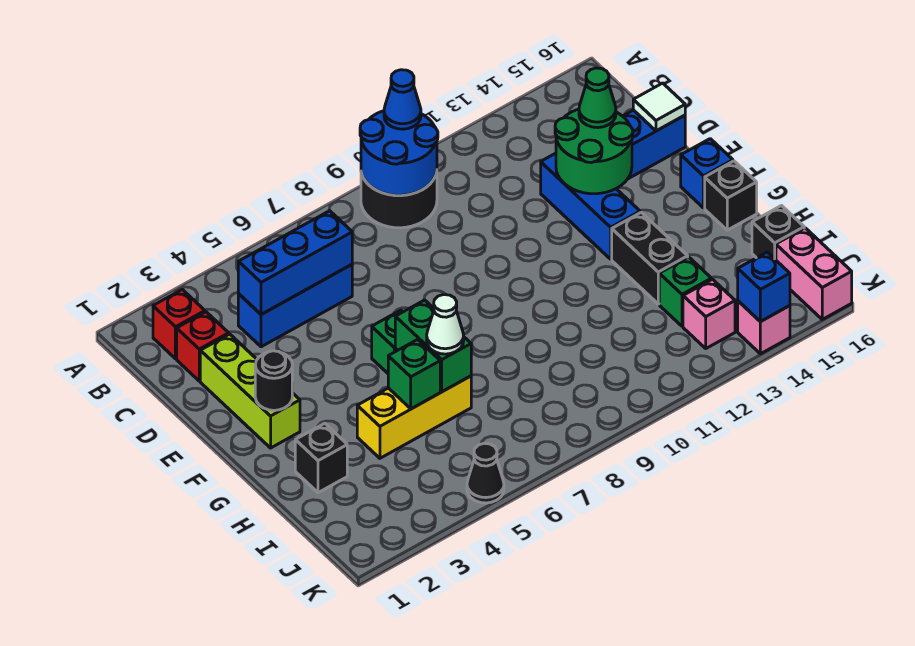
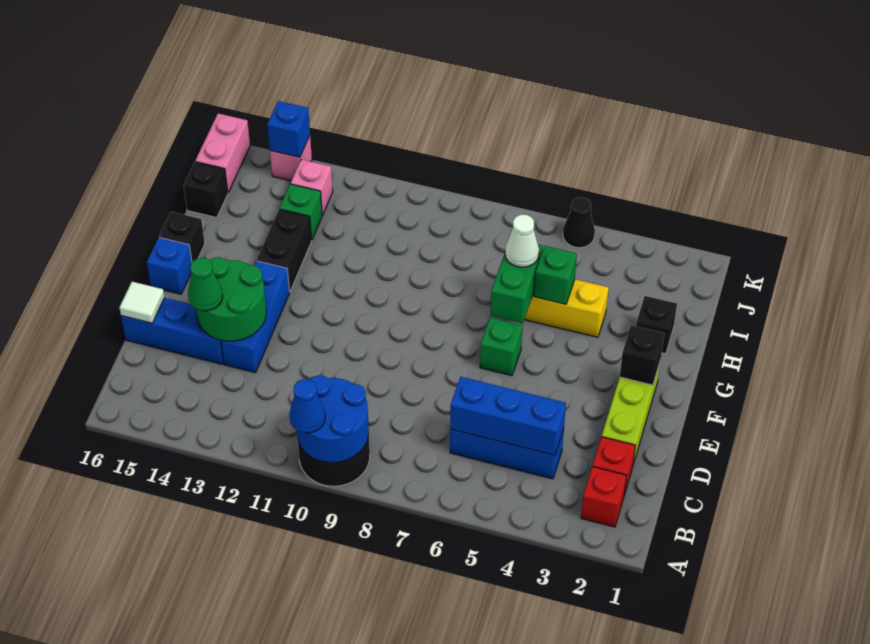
black round brick F2 level 2 -> black brick F2 level 2

